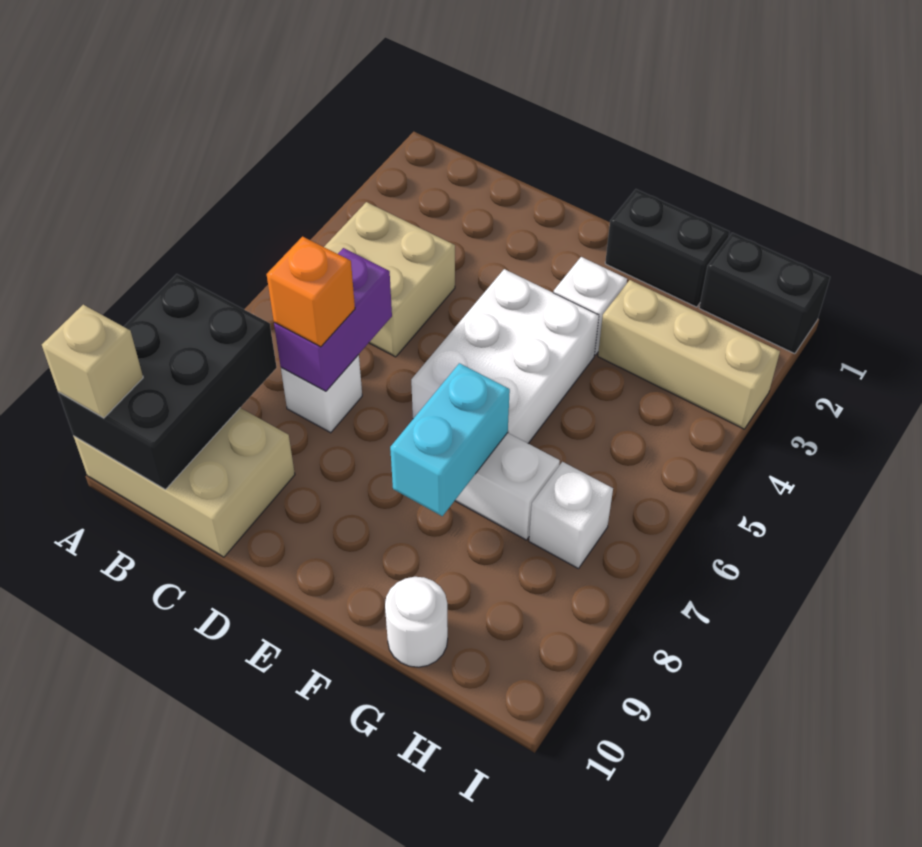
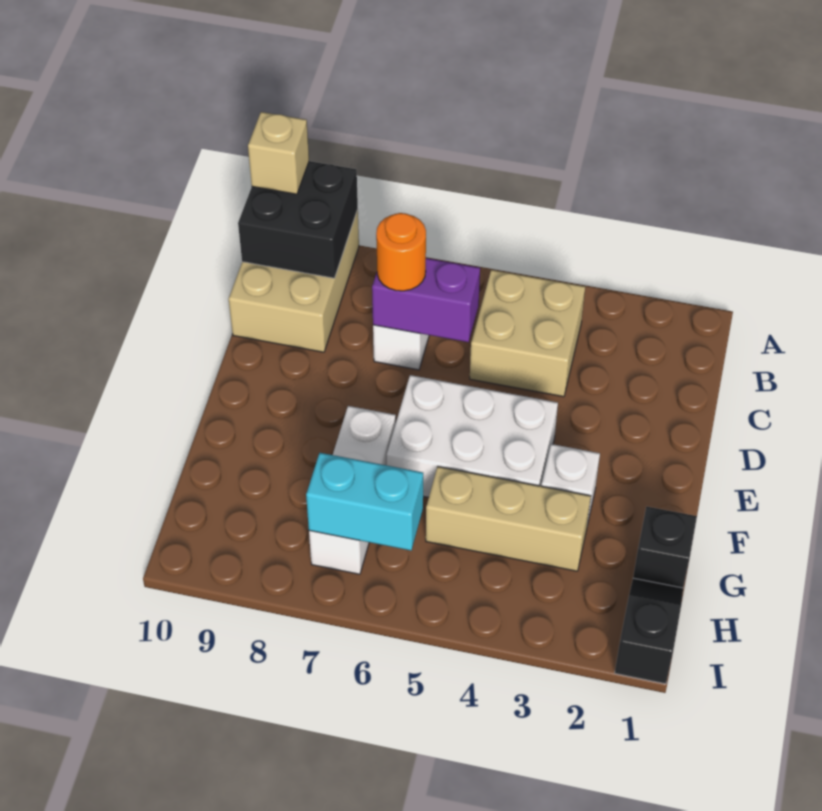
black brick A8:B10 level 2 -> black brick A9:B10 level 2
orange brick C7 level 3 -> orange round brick C7 level 3
black brick F1:G1 level 1 -> black brick G1 level 1
cyan brick F7:F8 level 2 -> cyan brick H6:H7 level 2
tan brick G3:I3 level 1 -> tan brick G3:G5 level 1
white round brick G10 level 1 -> none
black brick H1:I1 level 1 -> black slope H1:I1 level 1 top I

